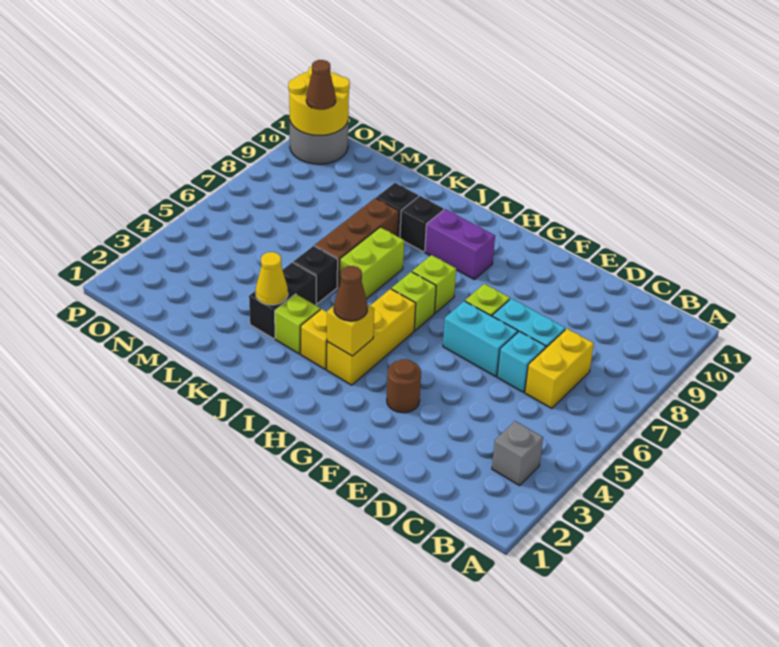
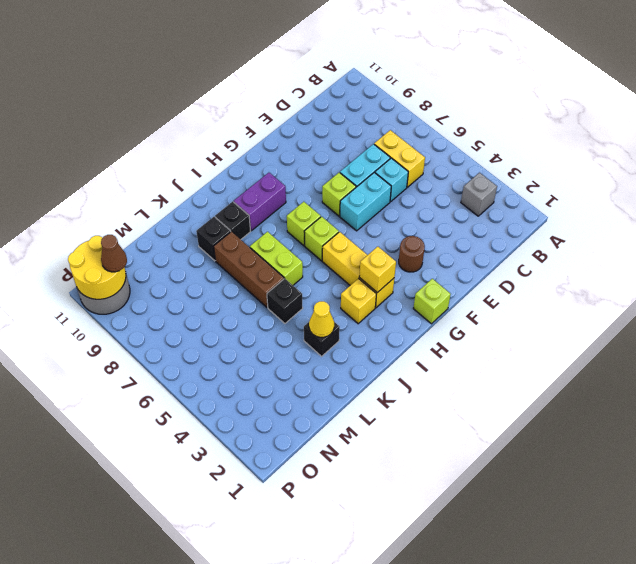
brown cone H3 level 3 -> none
lime brick J3 level 1 -> lime brick G1 level 1
black brick K3:K4 level 1 -> black brick K3 level 1

